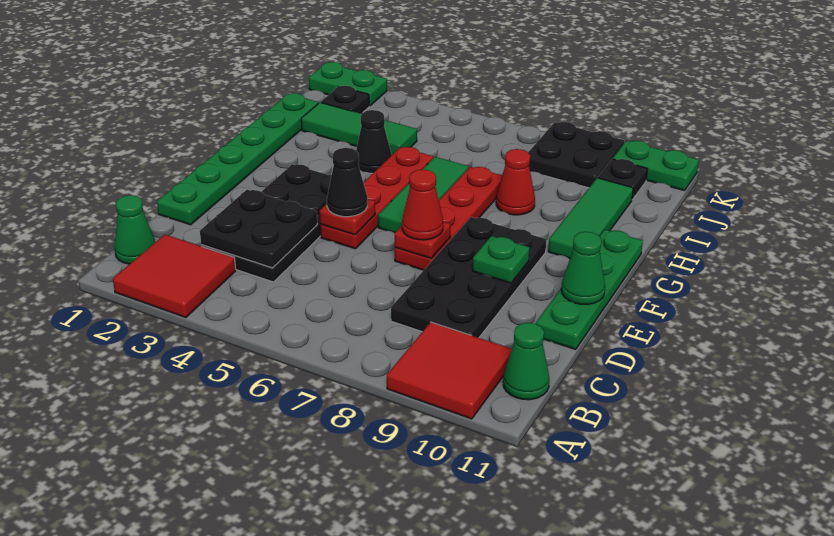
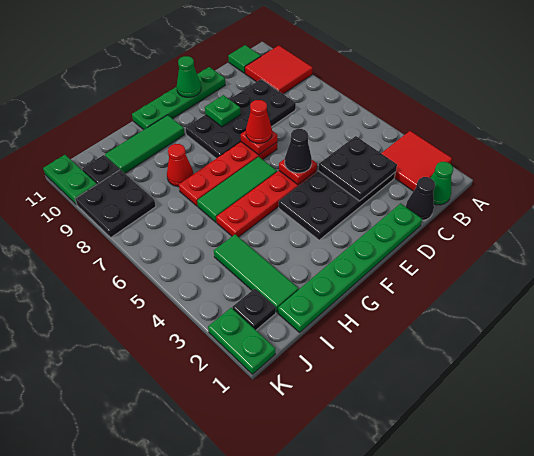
green cone B11 level 1 -> green tile B11 level 1
black cone H4 level 1 -> black cone C1 level 1

